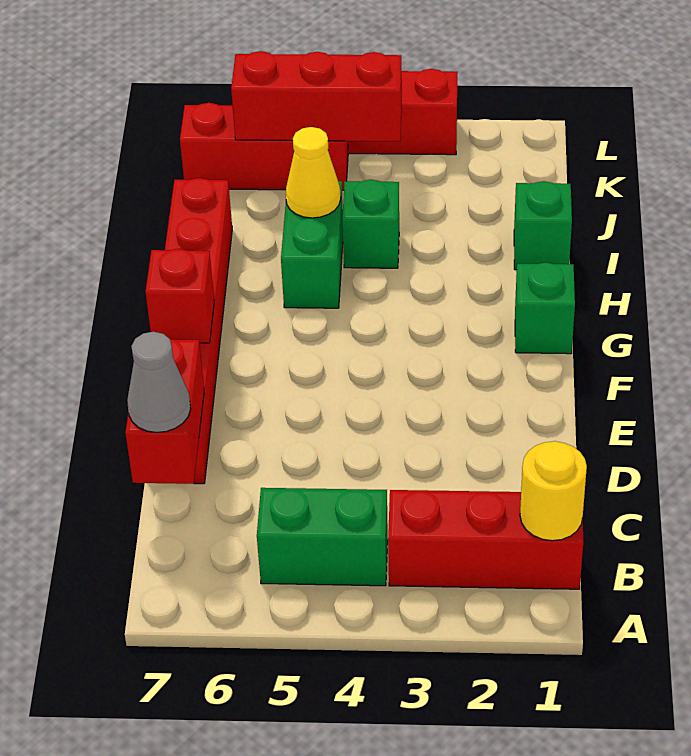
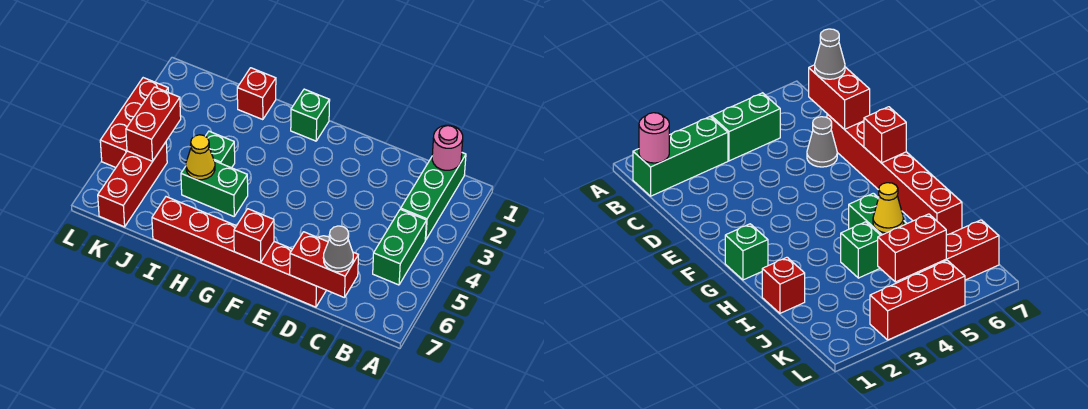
red brick B1:B3 level 1 -> green brick B1:B3 level 1
yellow round brick B1 level 2 -> pink round brick B1 level 2
none -> grey cone D6 level 1
green brick I1 level 1 -> red brick I1 level 1
red brick K4:K6 level 2 -> red brick K4:K5 level 2

